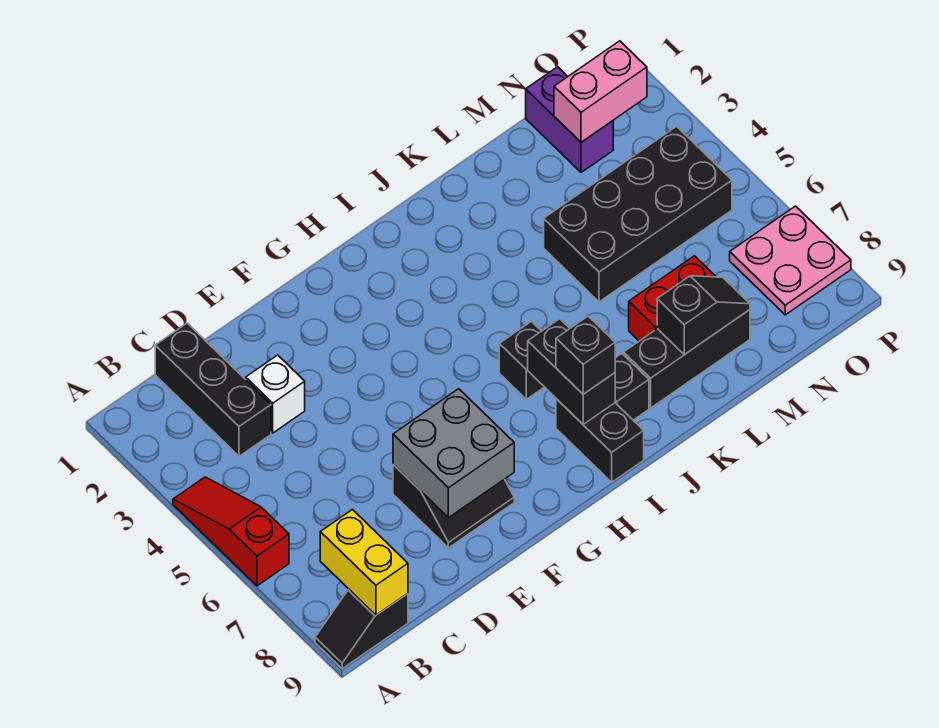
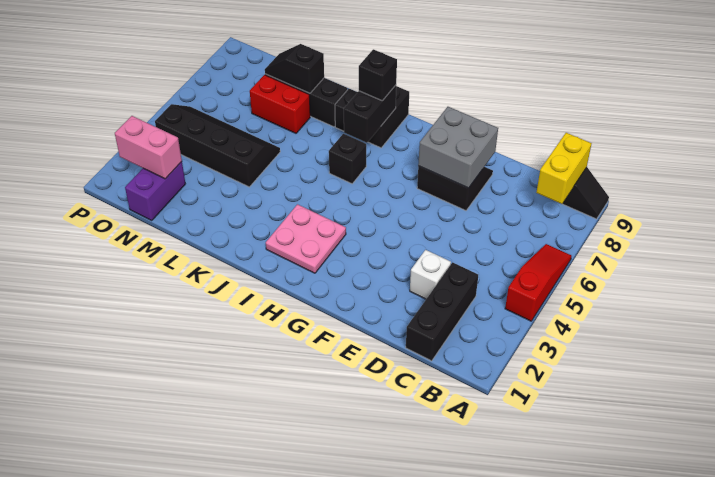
red slope A4:A6 level 1 top 6 -> red slope A4:A6 level 1 top 4
black brick L4:O5 level 1 -> black slope L4:O5 level 1 top 4
pink plate O7:P8 level 1 -> pink plate H2:I3 level 1

